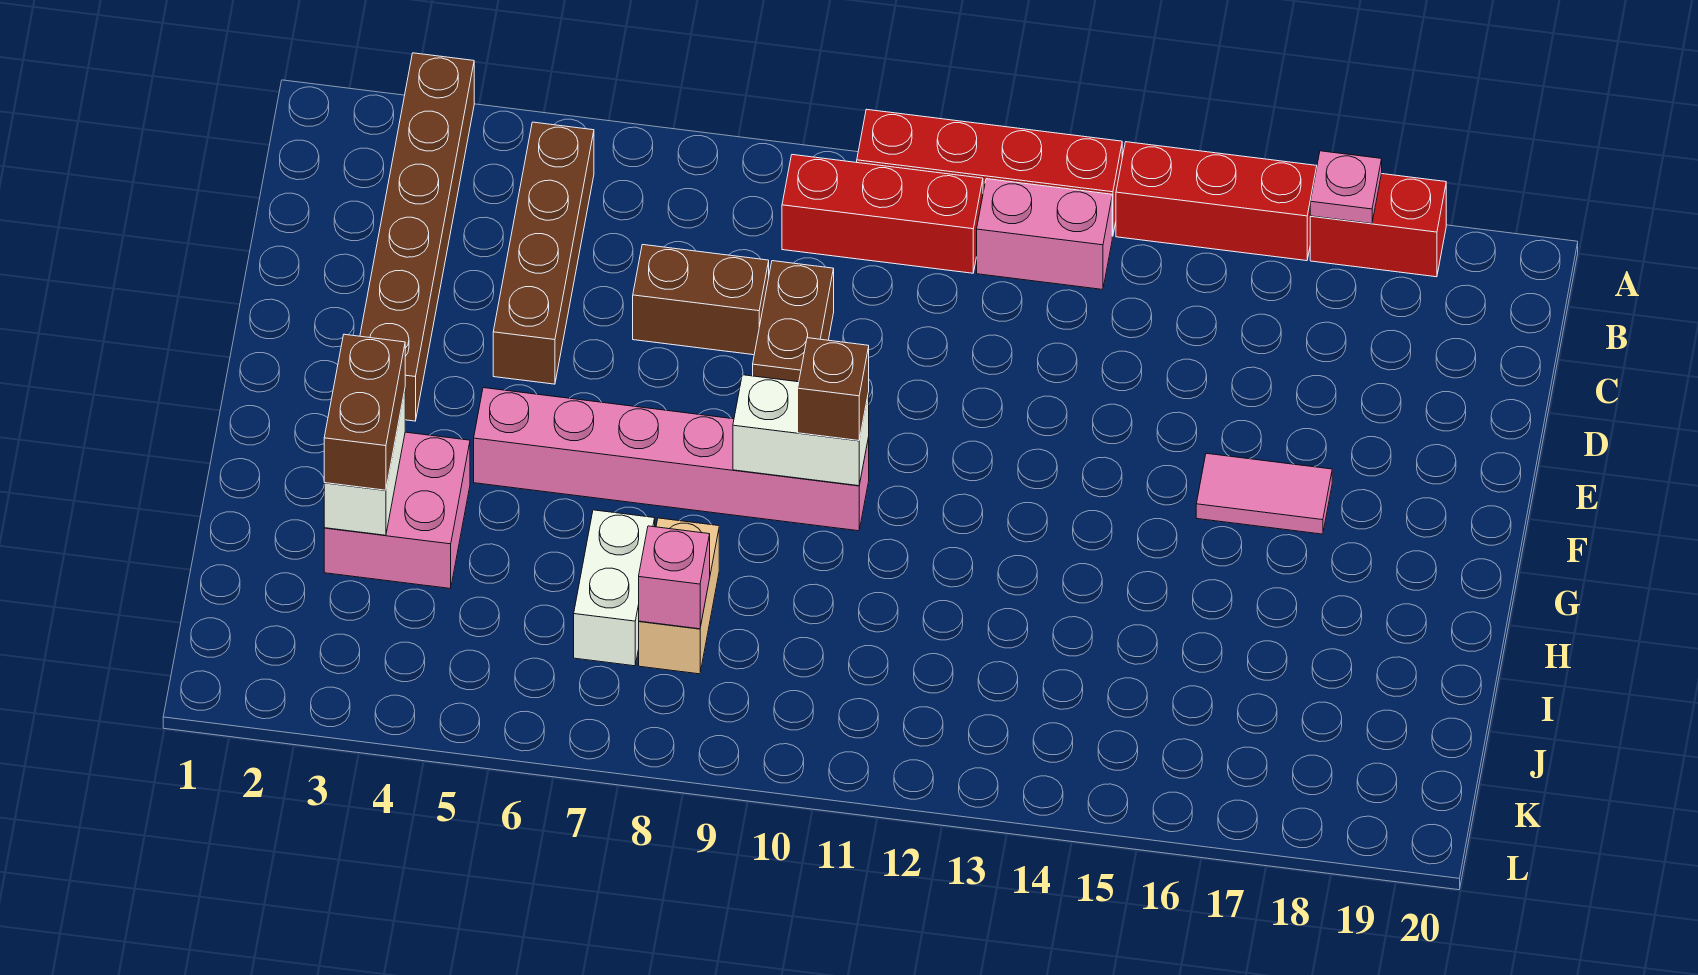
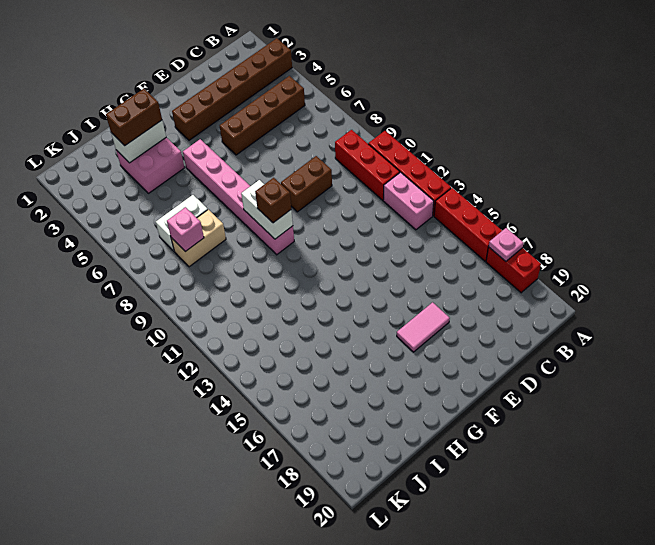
brown brick D7:D8 level 1 -> none
pink tile F16:F17 level 1 -> pink tile E17:F17 level 1

